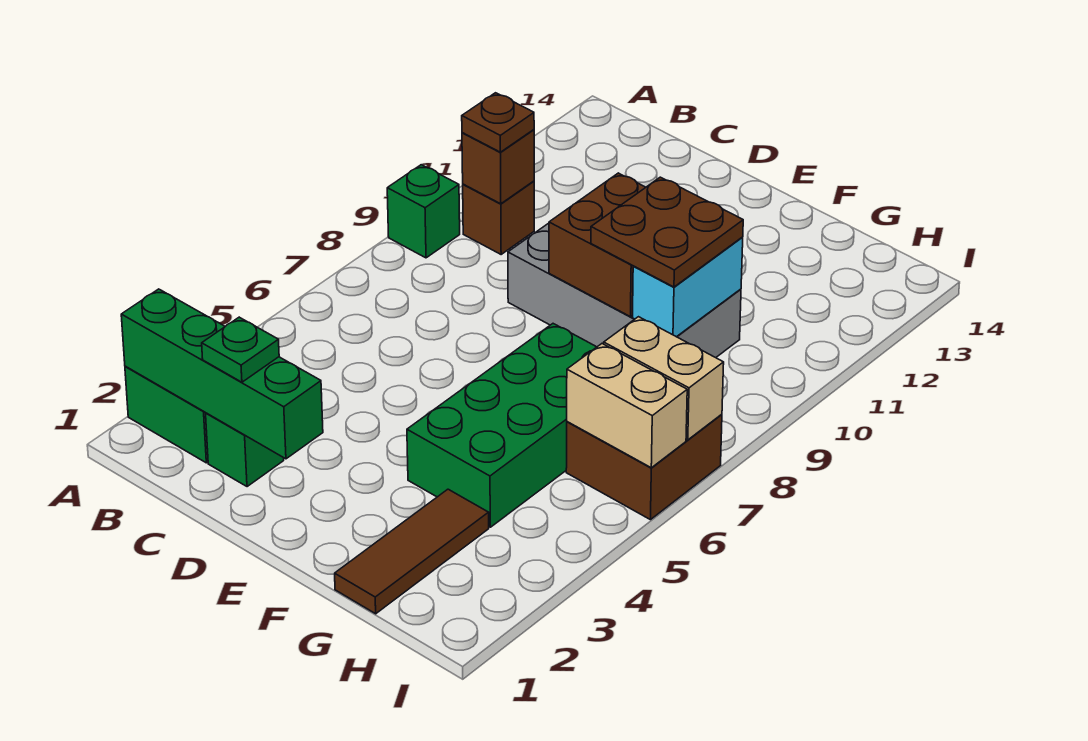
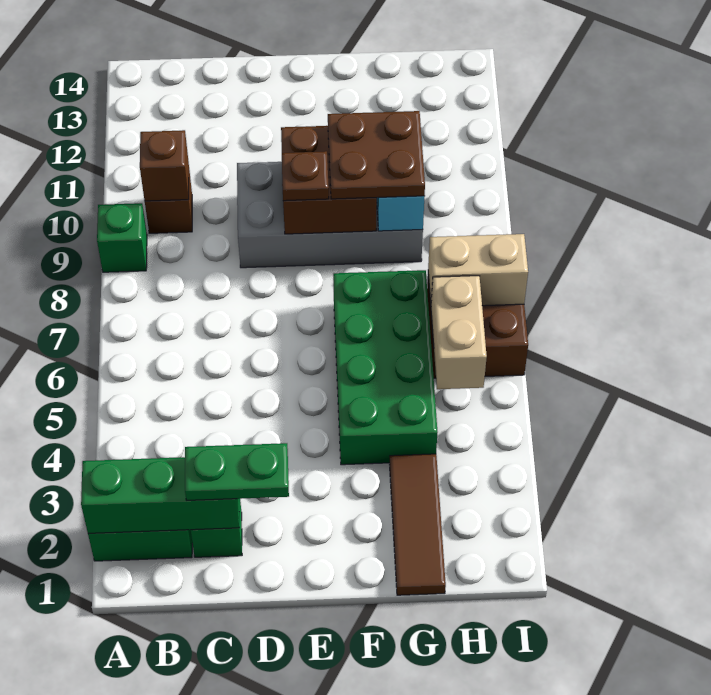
green brick A2:D2 level 2 -> green brick A2:C2 level 2
brown plate B10 level 3 -> brown plate E9 level 3
green plate C2 level 3 -> green plate C2:D2 level 3
tan brick H6:I6 level 2 -> tan brick H5:H6 level 2

